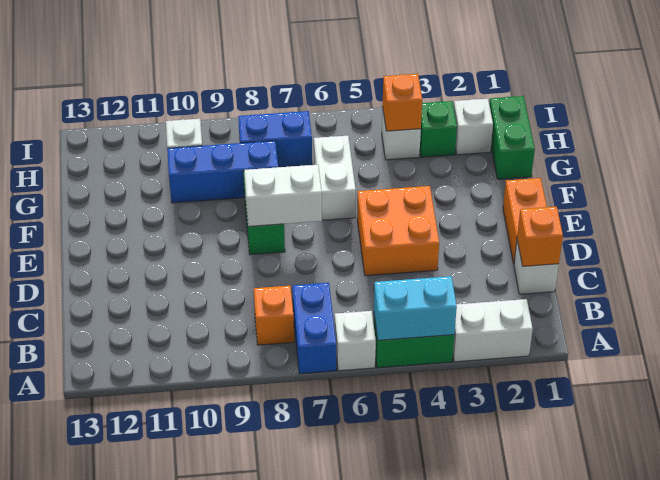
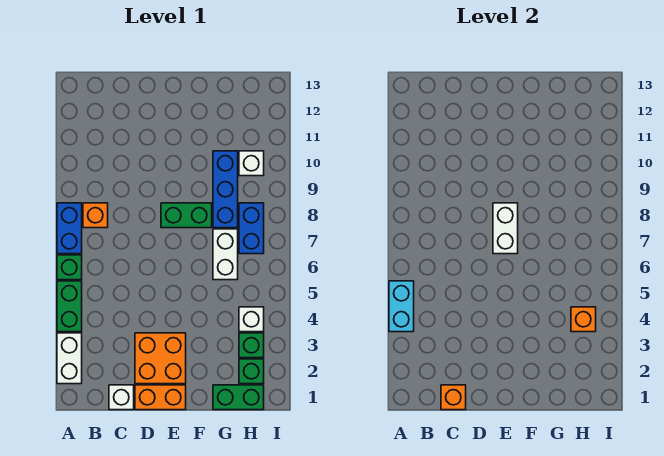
white brick A6 level 1 -> green brick A6 level 1
blue brick A7:B7 level 1 -> blue brick A7:A8 level 1
orange brick D4:E5 level 1 -> orange brick D2:E3 level 1
white brick F6:G6 level 1 -> white brick G6:G7 level 1
white brick H2 level 1 -> green brick H2 level 1

